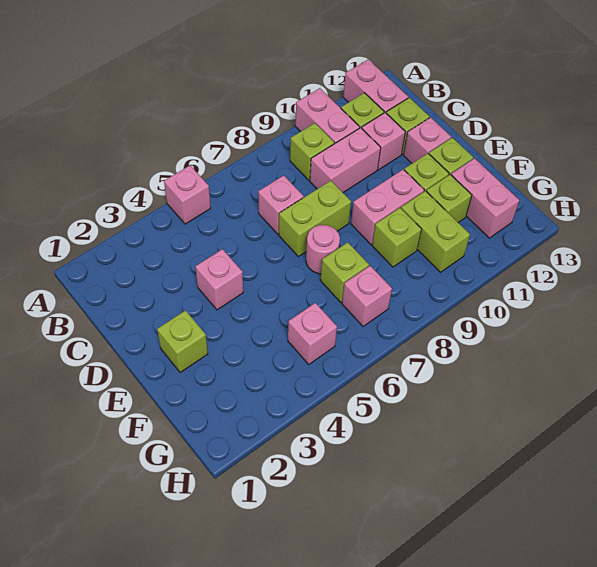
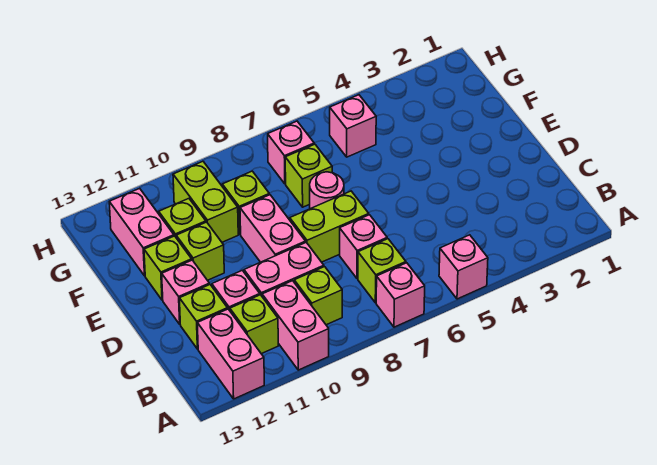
pink brick D4 level 1 -> pink brick A7 level 1
lime brick E2 level 1 -> lime brick B7 level 1
pink brick E9:E10 level 1 -> pink brick D9:E9 level 1

